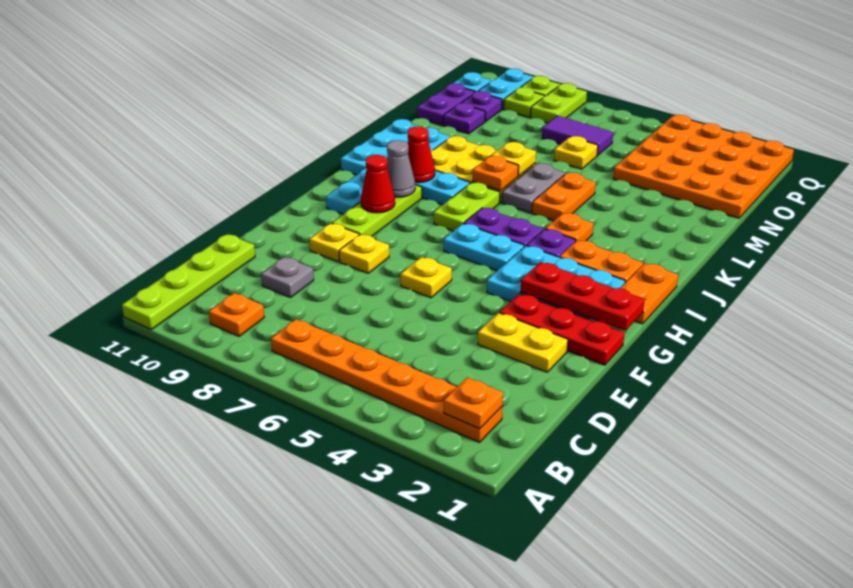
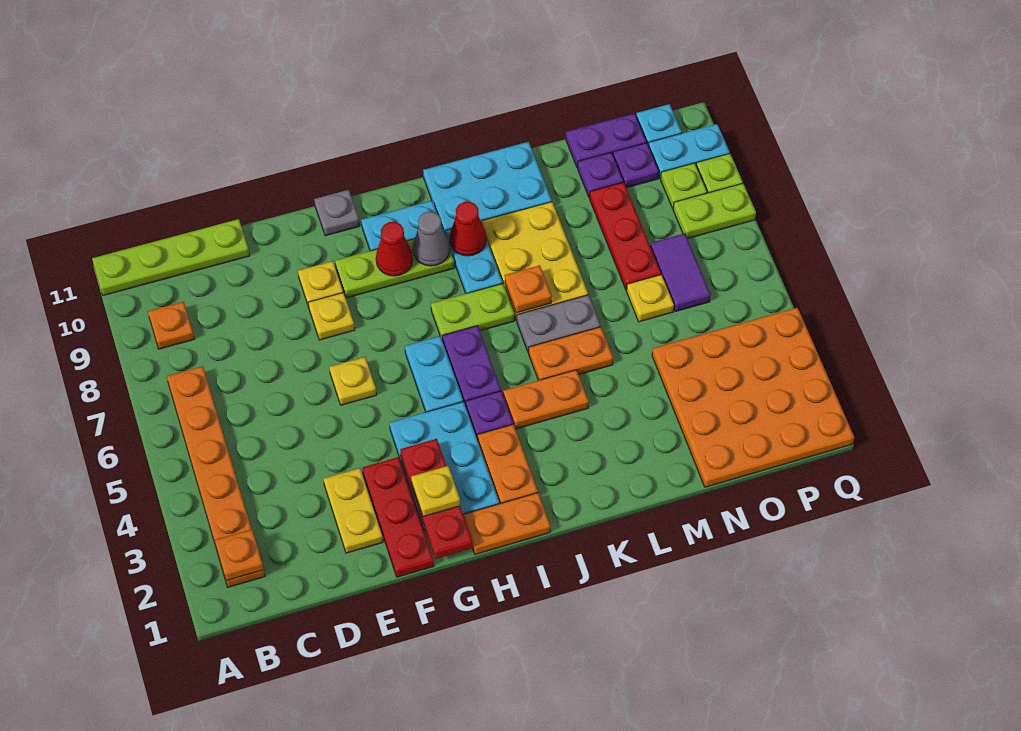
grey plate D9 level 1 -> grey plate G11 level 1
orange plate J4 level 1 -> orange plate J4:K4 level 1
yellow plate L7 level 2 -> yellow plate G2 level 3
none -> red plate N7:N9 level 1

